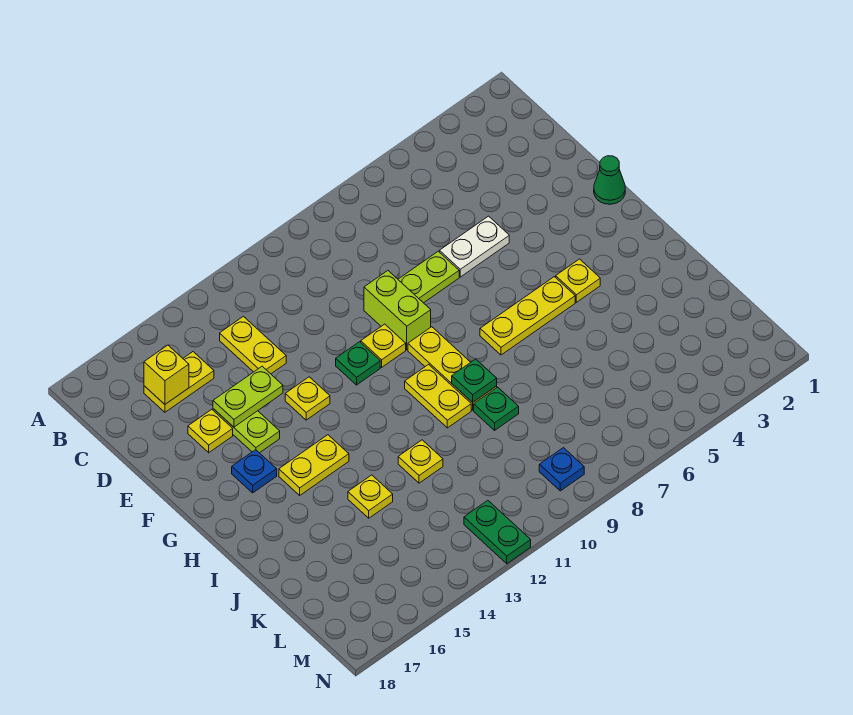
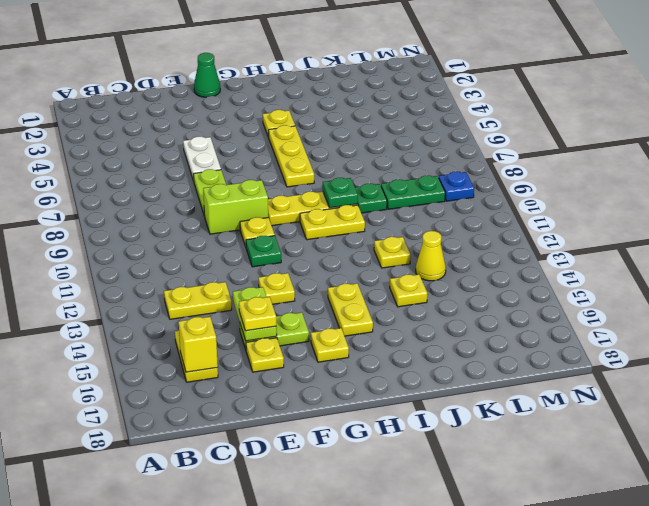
none -> yellow plate E15 level 3
blue plate G16 level 1 -> yellow plate G16 level 1
none -> yellow cone K13 level 1
green plate M12:N12 level 1 -> green plate K9:L9 level 1

